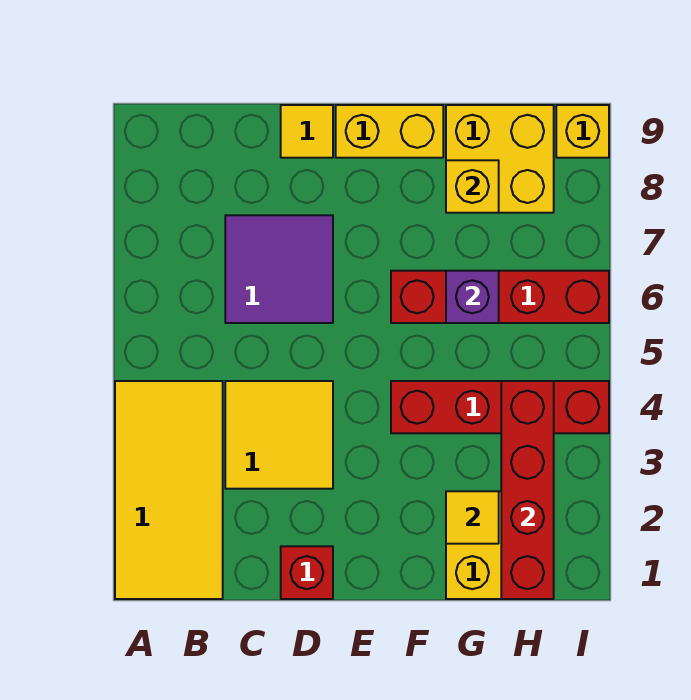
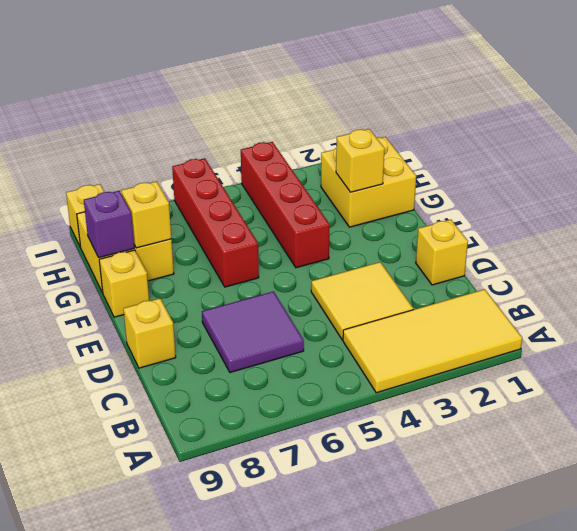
red brick D1 level 1 -> yellow brick D1 level 1
yellow tile D9 level 1 -> yellow brick D9 level 1
yellow brick E9:F9 level 1 -> yellow brick F9 level 1
yellow tile G2 level 2 -> yellow brick G2 level 2
purple brick G6 level 2 -> purple brick G9 level 2
red brick H1:H4 level 2 -> none

